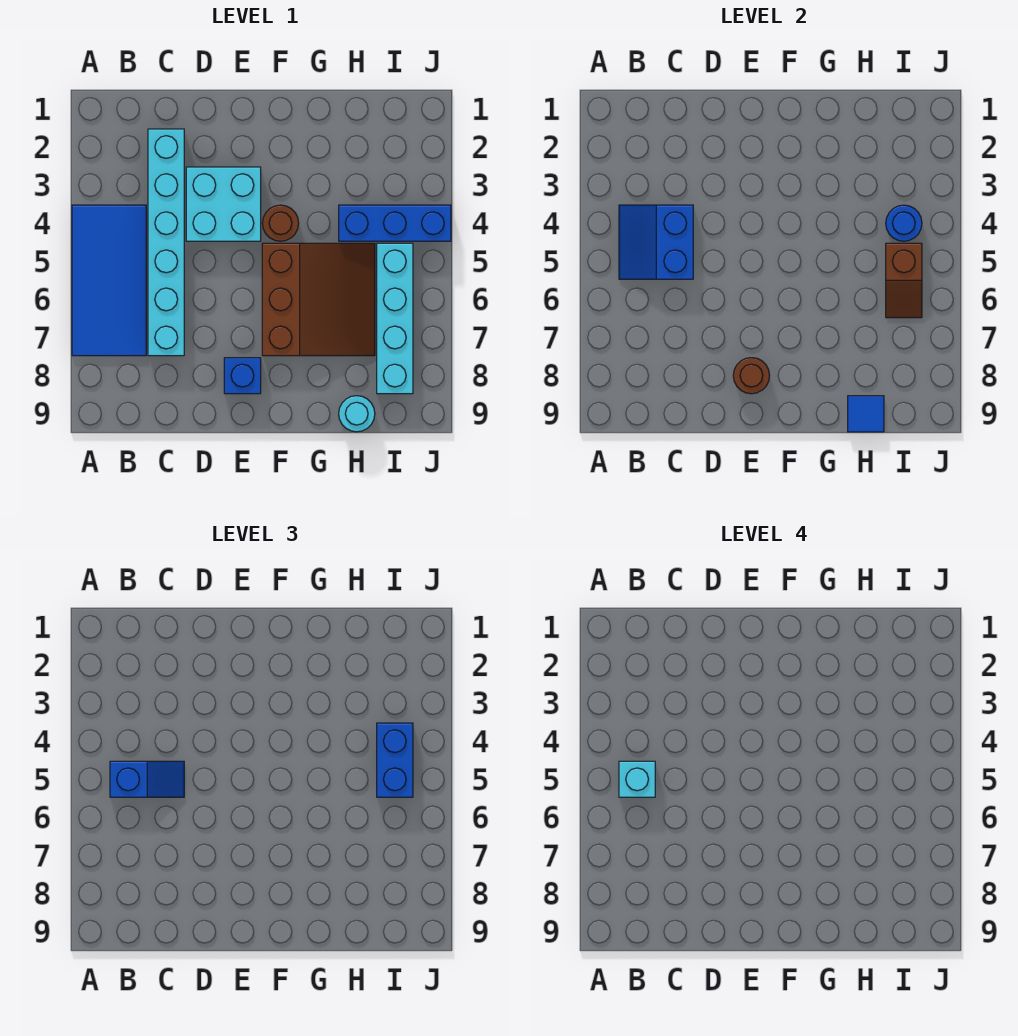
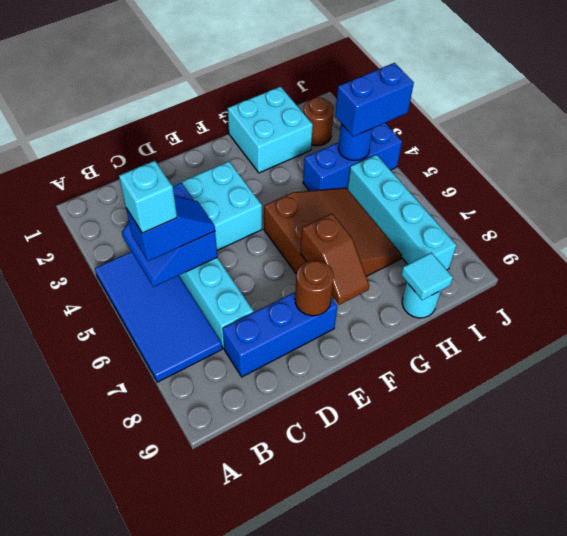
blue brick E8 level 1 -> blue brick C8:E8 level 1
brown round brick F4 level 1 -> brown round brick I2 level 1
none -> cyan brick G1:H2 level 1
blue tile H9 level 2 -> cyan tile H9 level 2
blue brick I4:I5 level 3 -> blue brick I4:J4 level 3
brown slope I5:I6 level 2 top 5 -> brown slope F7:F8 level 2 top 7

